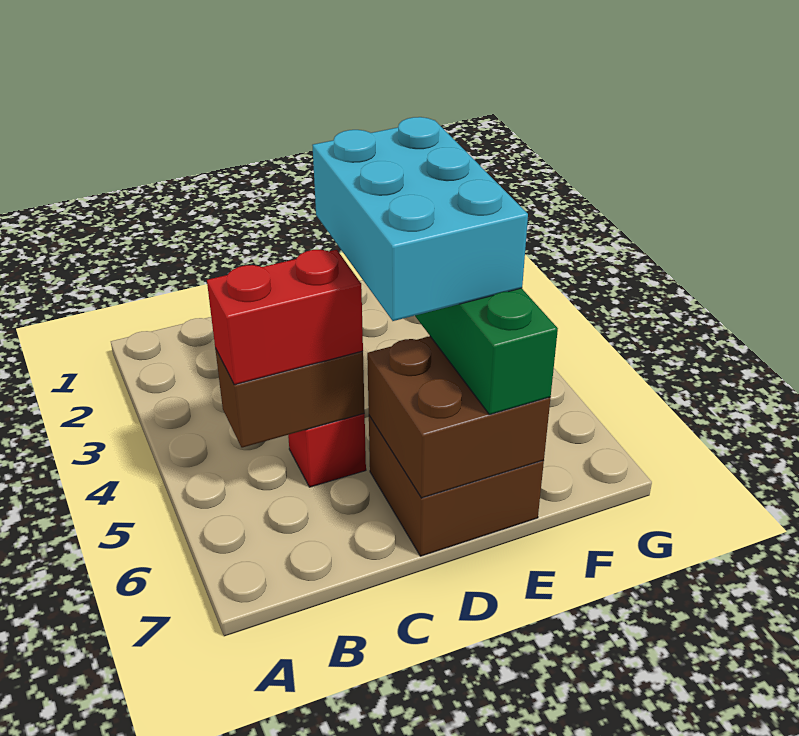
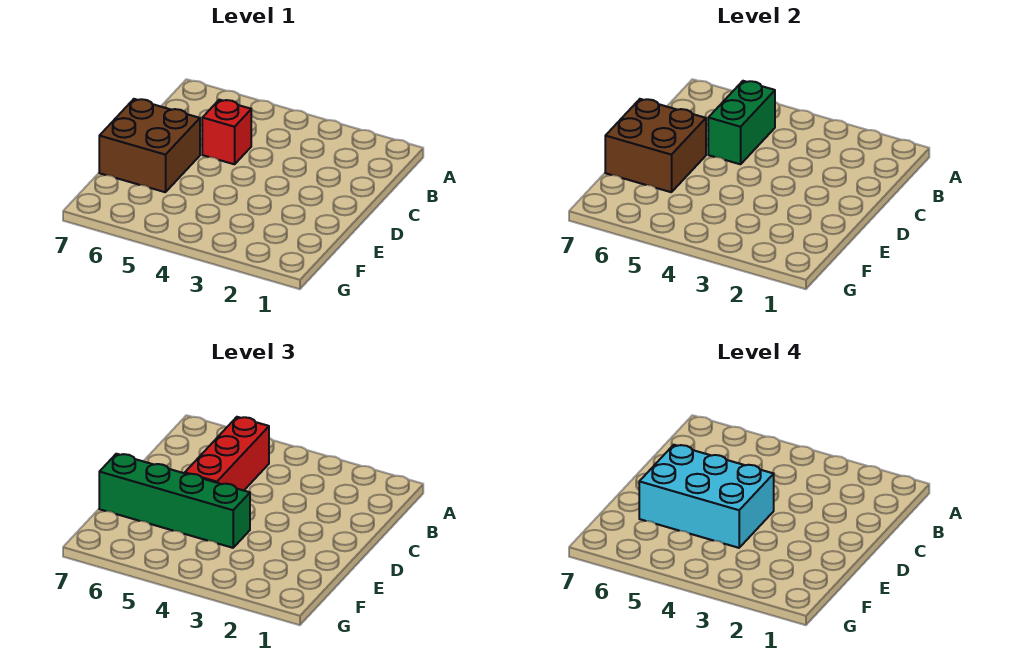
brown brick B5:C5 level 2 -> green brick B5:C5 level 2
red brick B5:C5 level 3 -> red brick B5:D5 level 3

